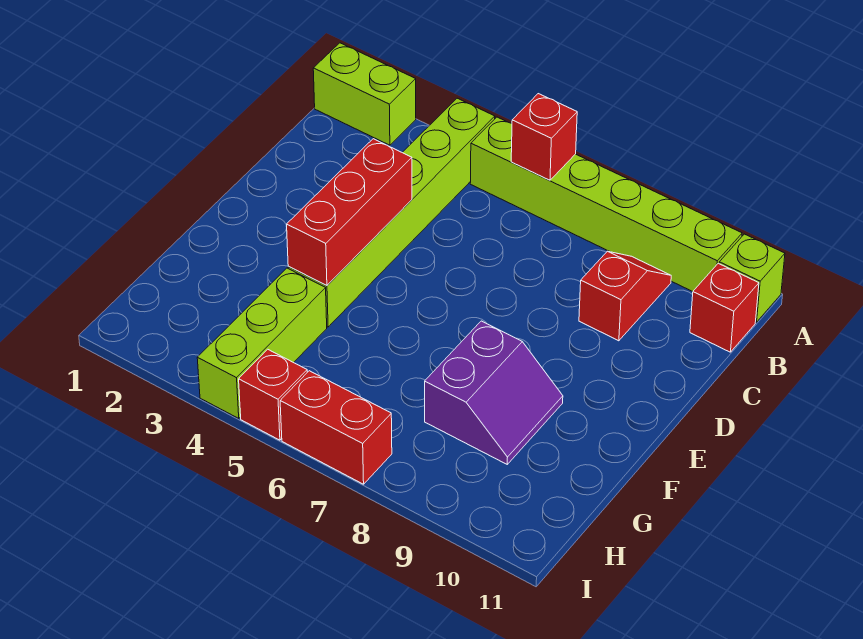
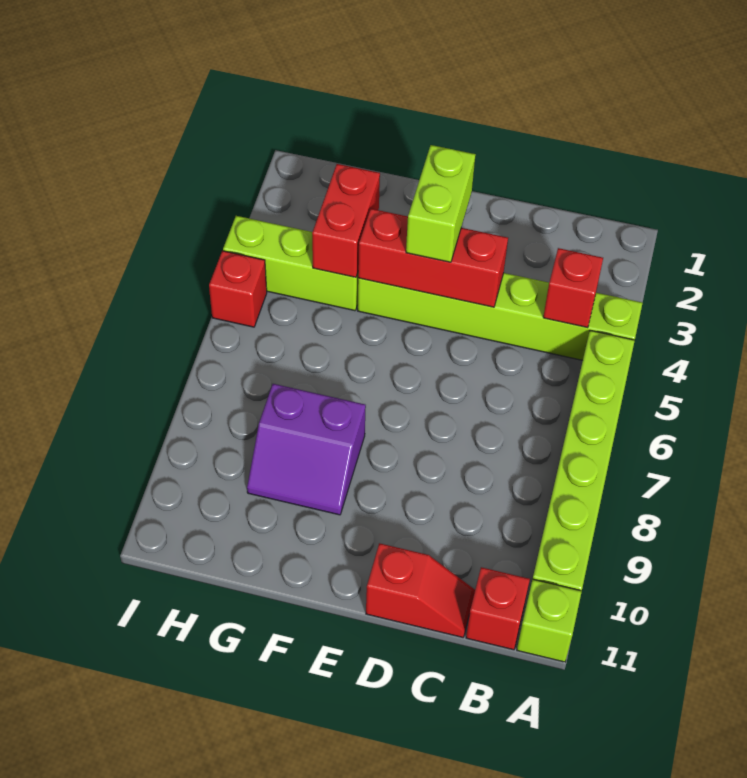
lime brick A1:A2 level 1 -> lime brick E3:E4 level 3
red brick A6 level 2 -> red brick B4 level 2
red slope B9:C9 level 1 top C -> red slope C11:D11 level 1 top D
red brick I6:I7 level 1 -> red brick G3:G4 level 2

